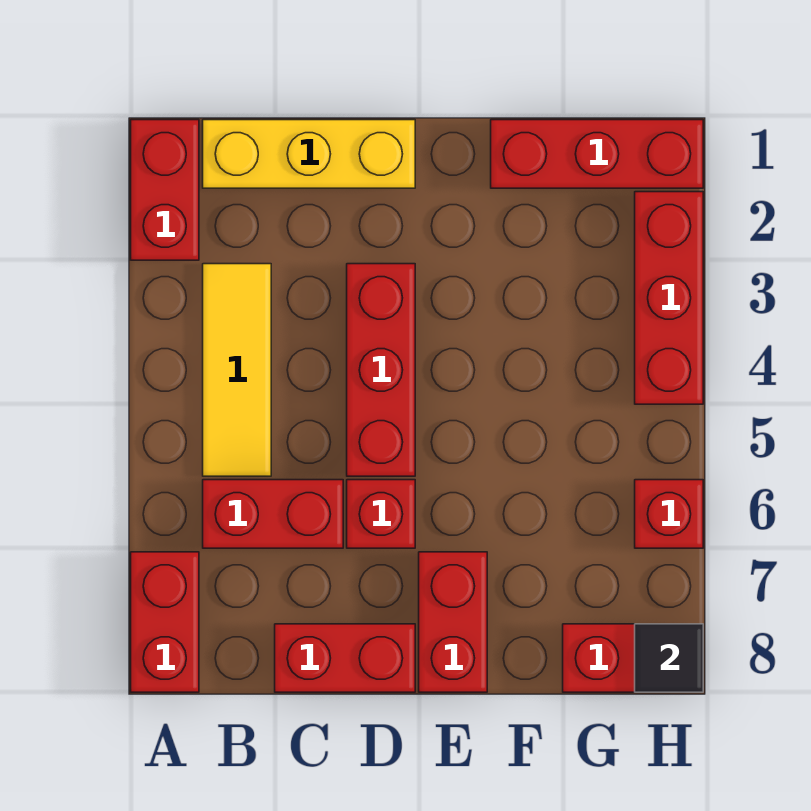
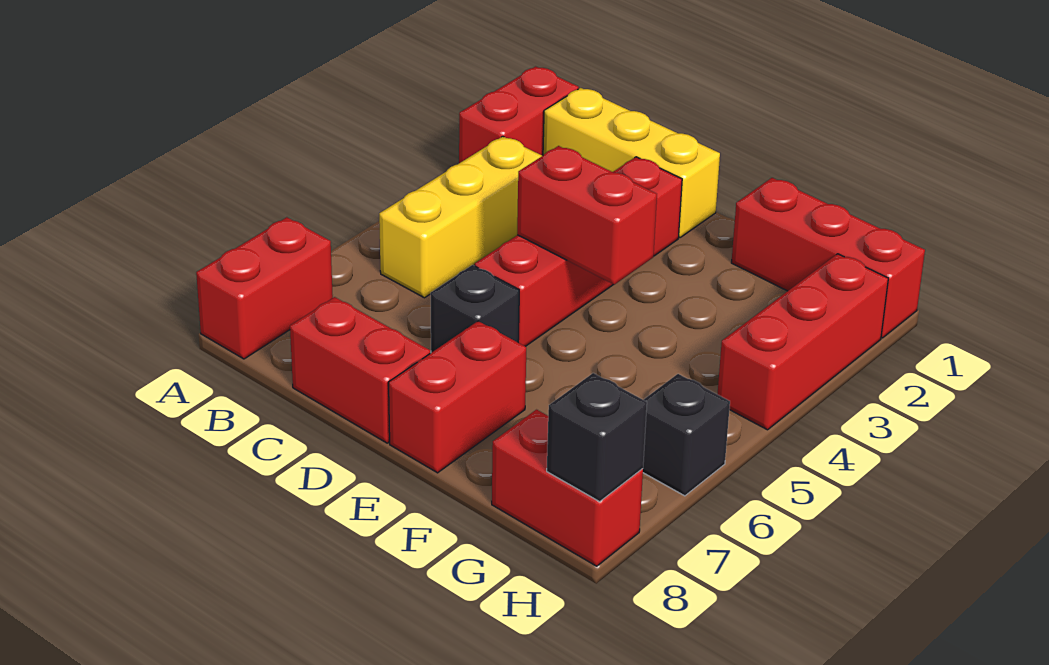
yellow tile B3:B5 level 1 -> yellow brick B3:B5 level 1
red brick B6:C6 level 1 -> red brick D4:E4 level 2
red brick D3:D5 level 1 -> red brick D2:D5 level 1
red brick D6 level 1 -> black brick D6 level 1
red brick H6 level 1 -> black brick H6 level 1
black tile H8 level 2 -> black brick H8 level 2

